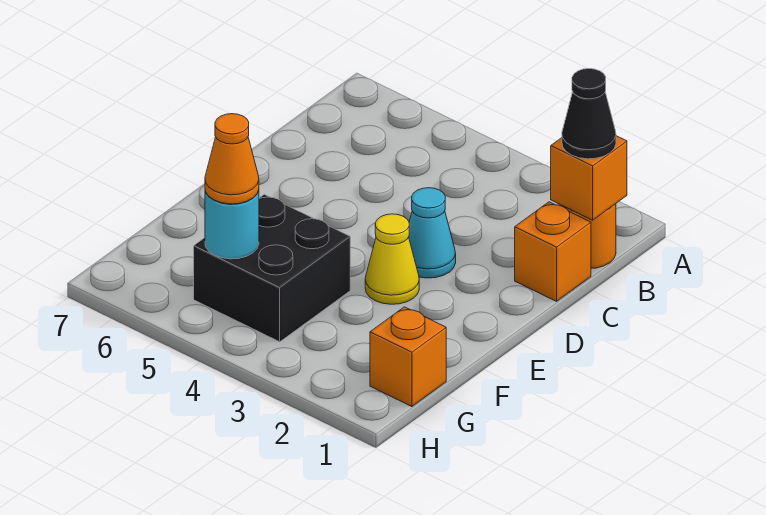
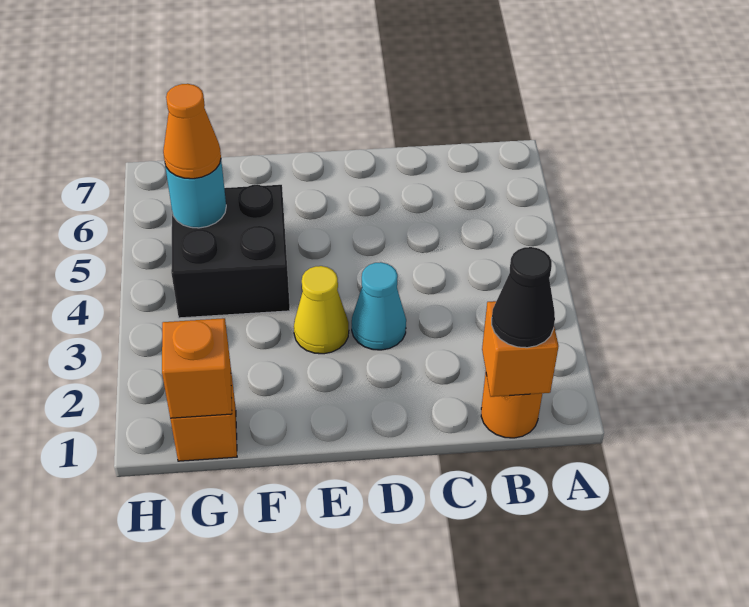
orange brick C1 level 1 -> orange brick G1 level 2

